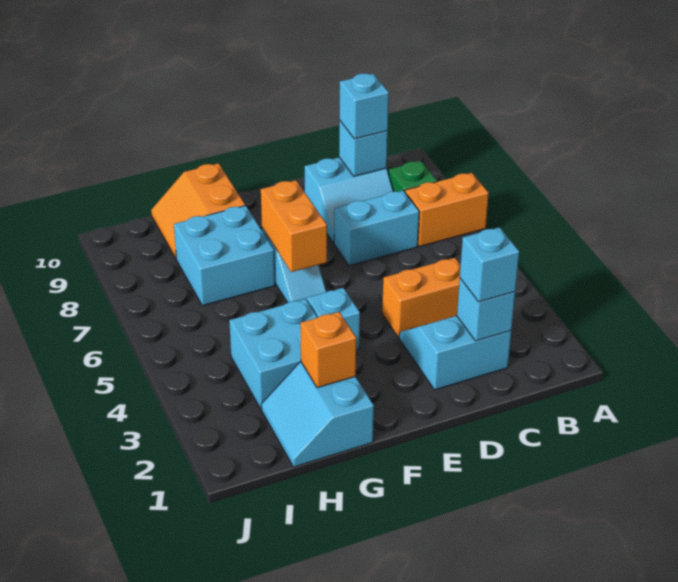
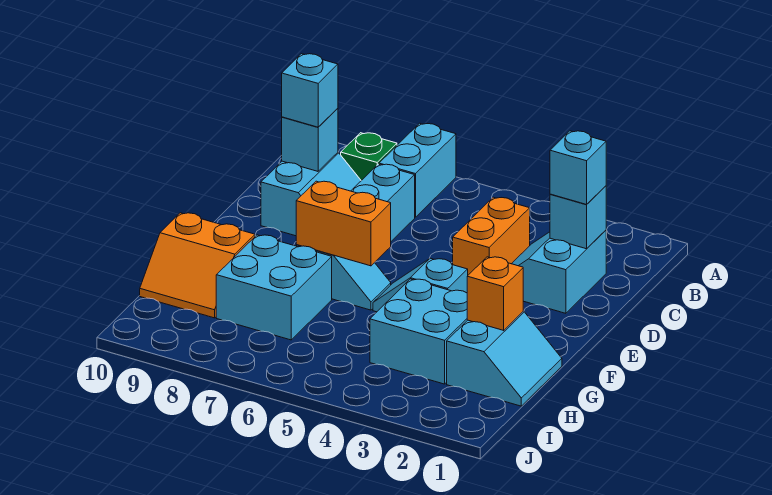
orange brick A7:B7 level 1 -> cyan brick A7:B7 level 1
cyan slope G1:H2 level 1 top G -> cyan slope G1:H2 level 1 top 2

